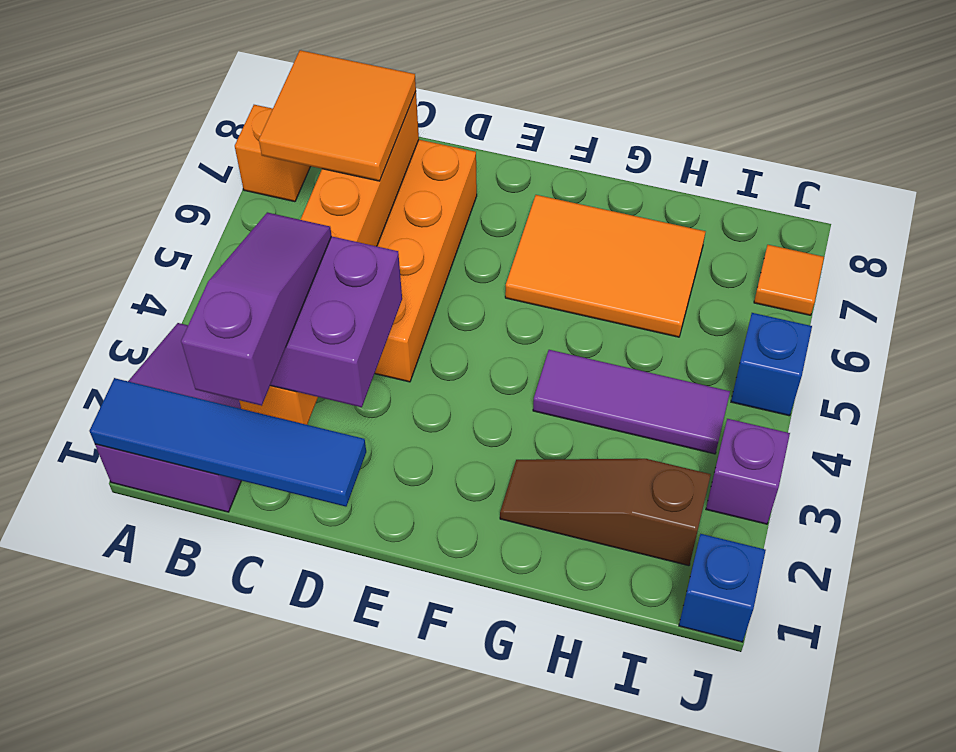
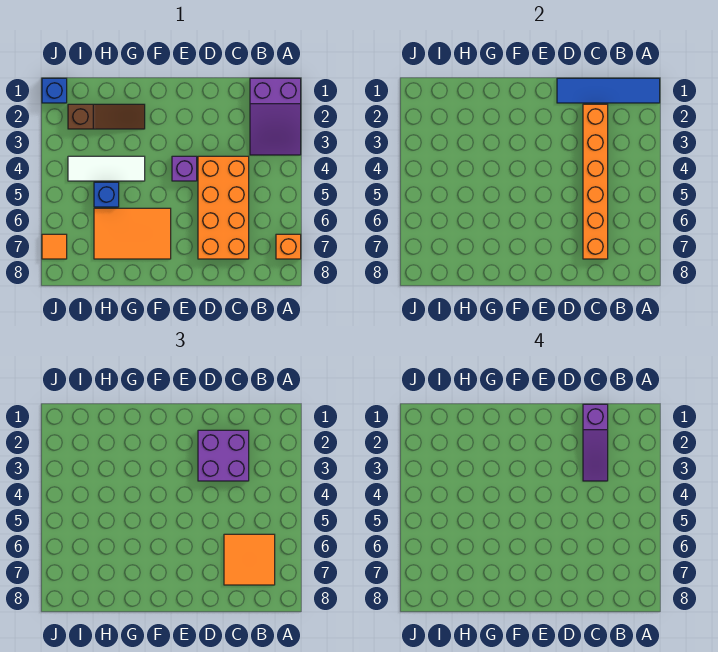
purple tile G4:I4 level 1 -> white tile G4:I4 level 1
purple brick J3 level 1 -> purple brick E4 level 1
blue brick J5 level 1 -> blue brick H5 level 1

